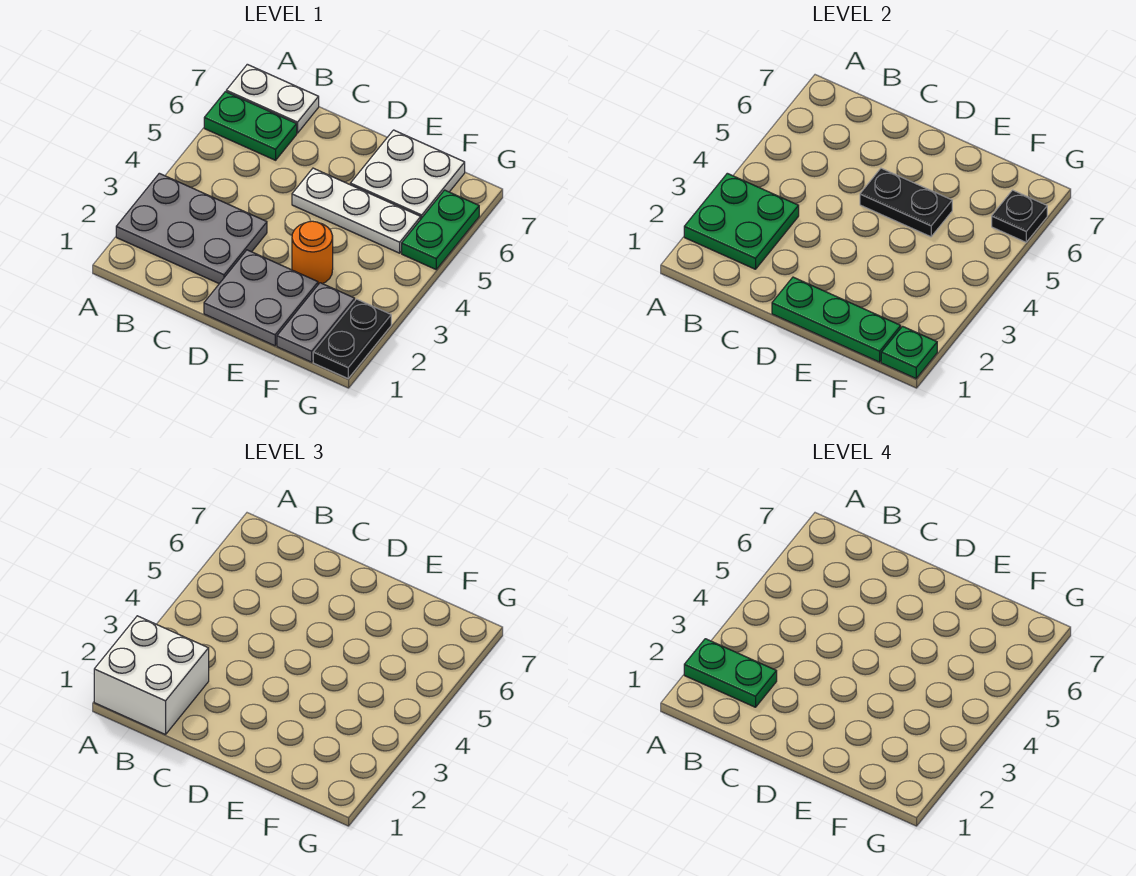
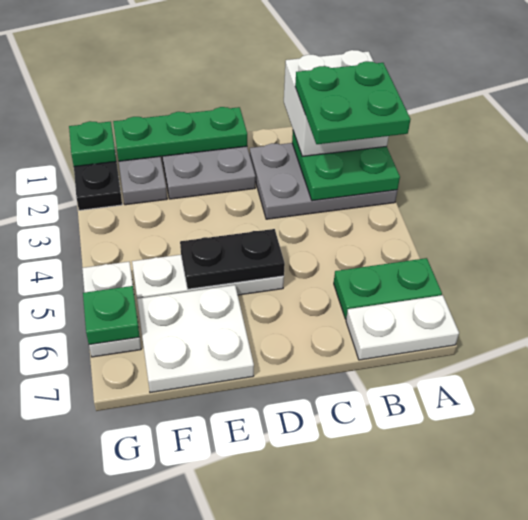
green plate A2:B2 level 4 -> green plate A2:B3 level 4
orange round brick E3 level 1 -> none
green plate G5:G6 level 1 -> white plate G5:G6 level 1
black plate G6 level 2 -> green plate G6 level 2

